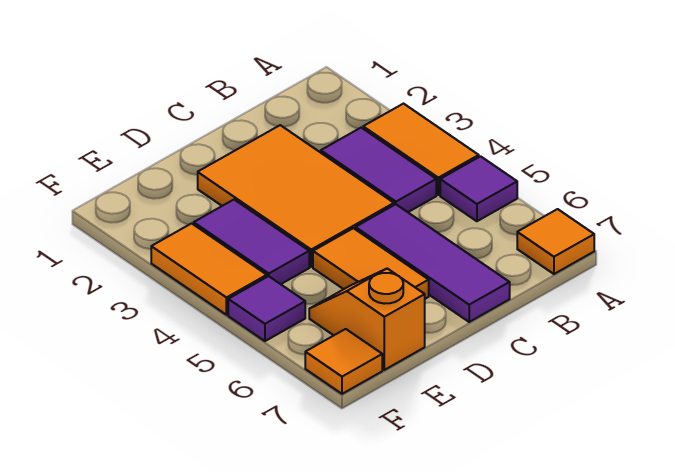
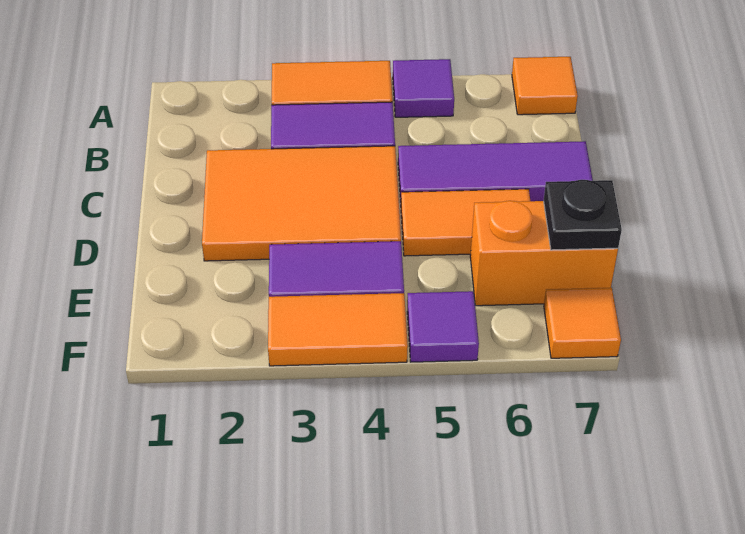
orange slope E6:E7 level 1 top 7 -> orange brick E6:E7 level 1
none -> black plate E7 level 2

